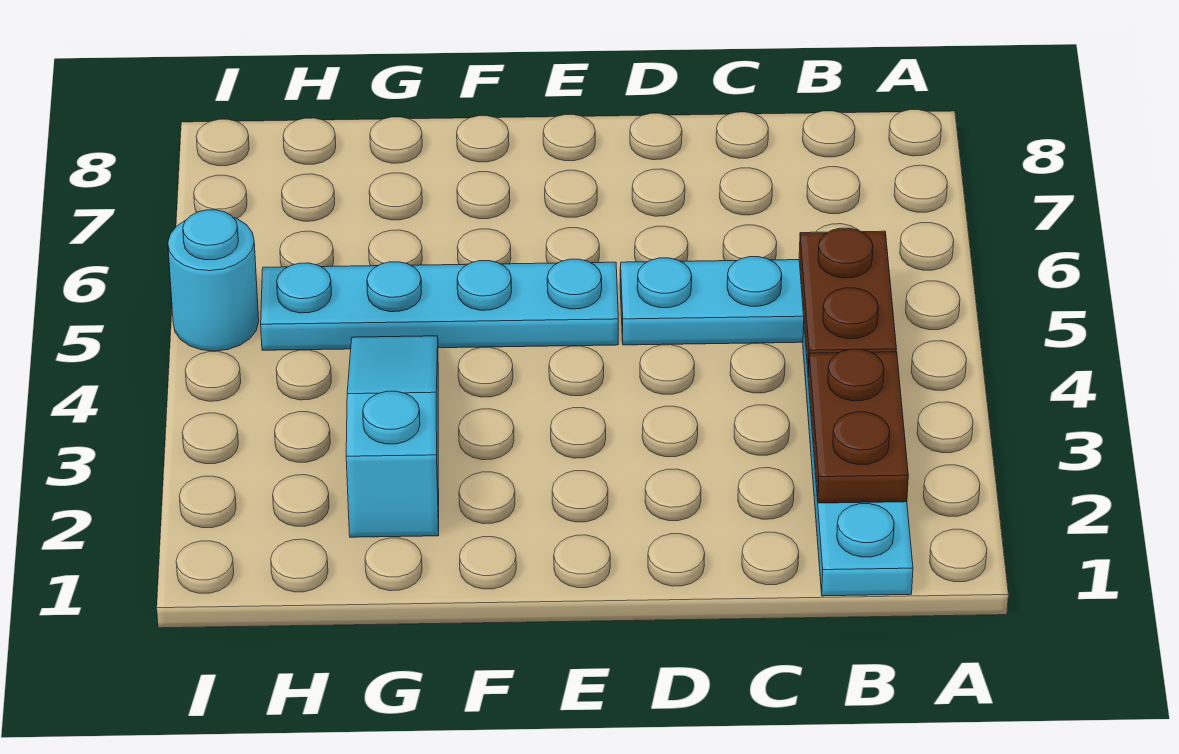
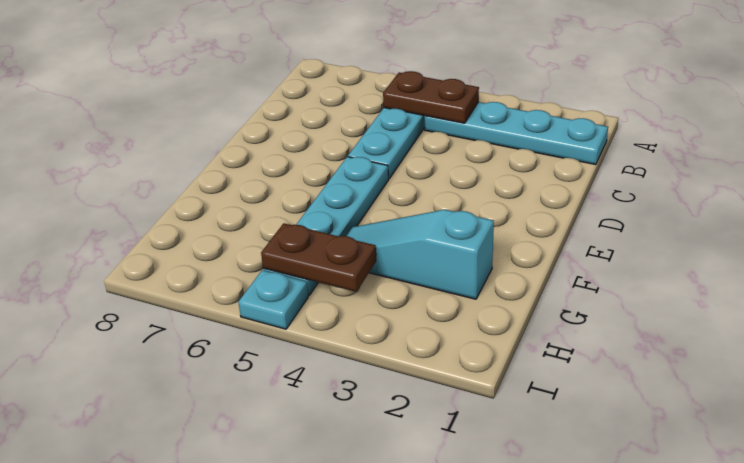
brown plate B2:B3 level 2 -> brown plate H4:H5 level 2
cyan round brick I5 level 1 -> cyan plate I5 level 1

